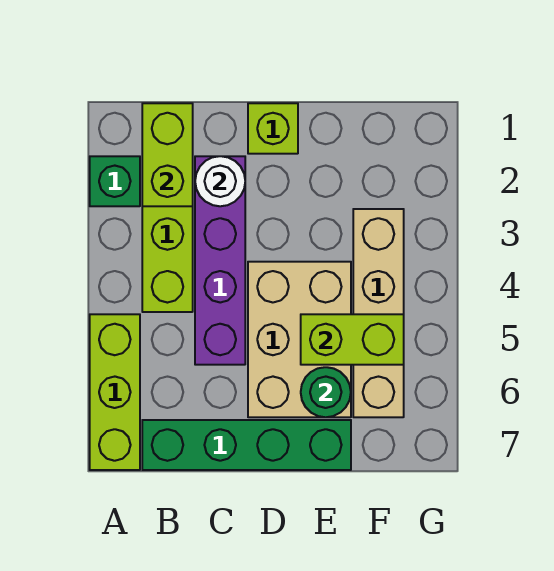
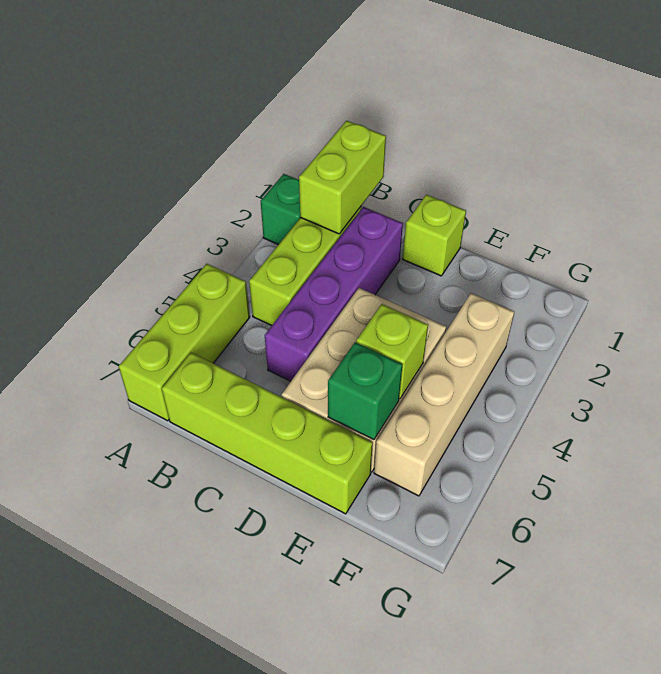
green brick B7:E7 level 1 -> lime brick B7:E7 level 1
white round brick C2 level 2 -> none
lime brick E5:F5 level 2 -> lime brick E5 level 2
green round brick E6 level 2 -> green brick E6 level 2

